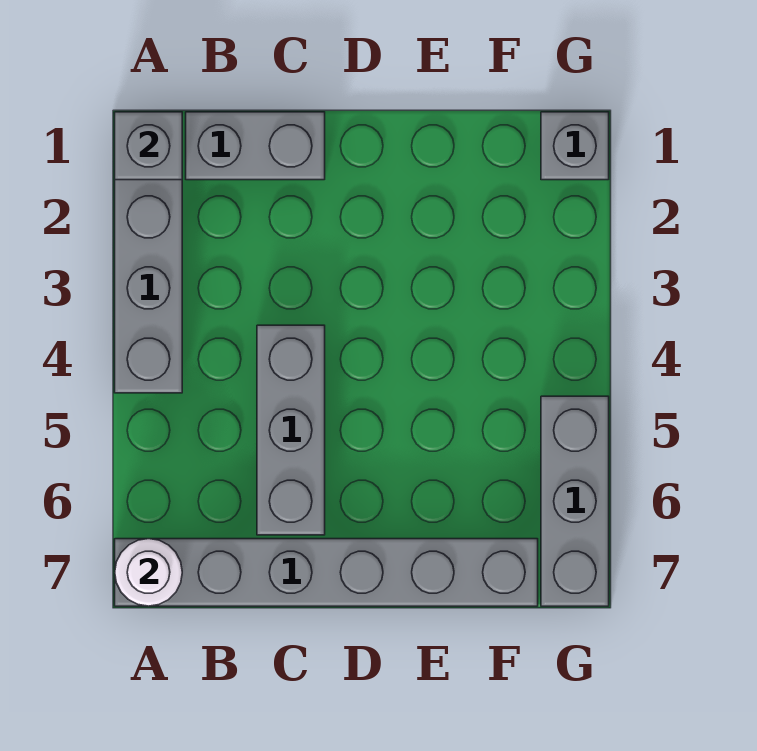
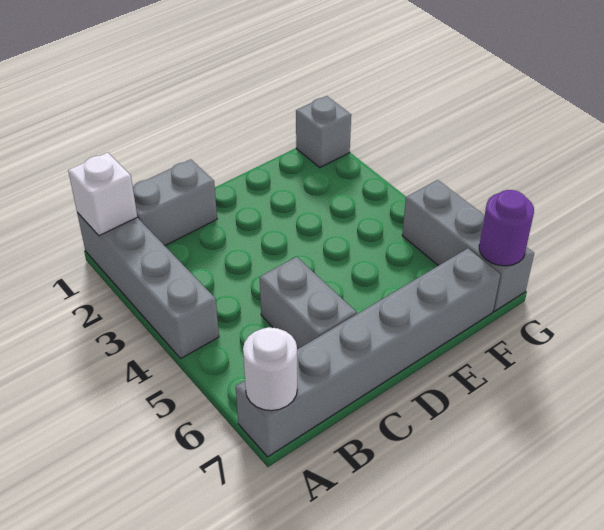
grey brick A1 level 2 -> white brick A1 level 2
grey brick C4:C6 level 1 -> grey brick C5:C6 level 1
none -> purple round brick G7 level 2

